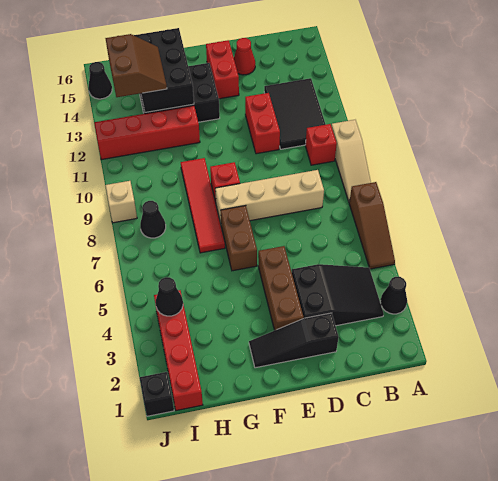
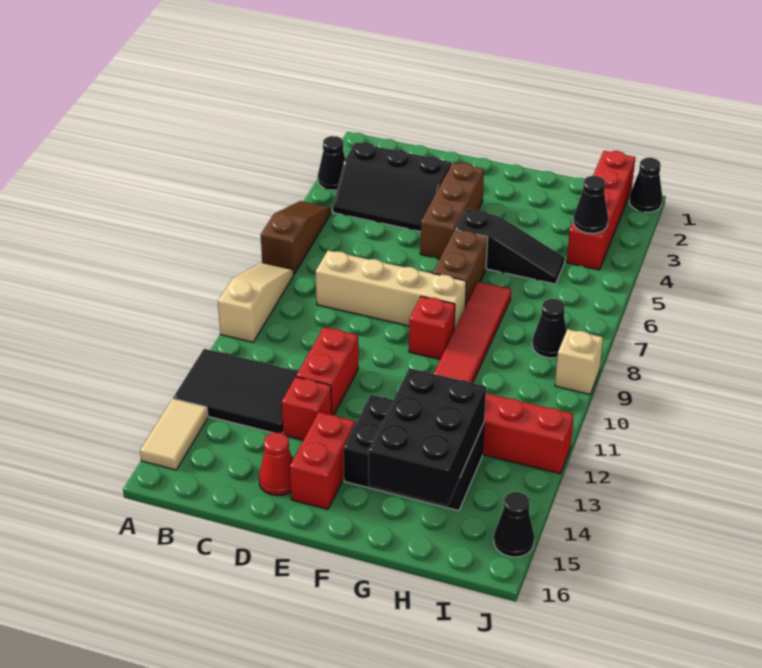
none -> tan tile A14:A15 level 1
black slope B3:D4 level 1 top D -> black slope B3:D4 level 1 top 3
red brick B10 level 1 -> red brick D13 level 1
black tile B11:C13 level 1 -> black tile A12:C13 level 1
black slope D2:F2 level 1 top D -> black slope F5:H5 level 1 top F
brown slope H13:I14 level 3 top I -> none
black brick J1 level 1 -> black cone J1 level 1

